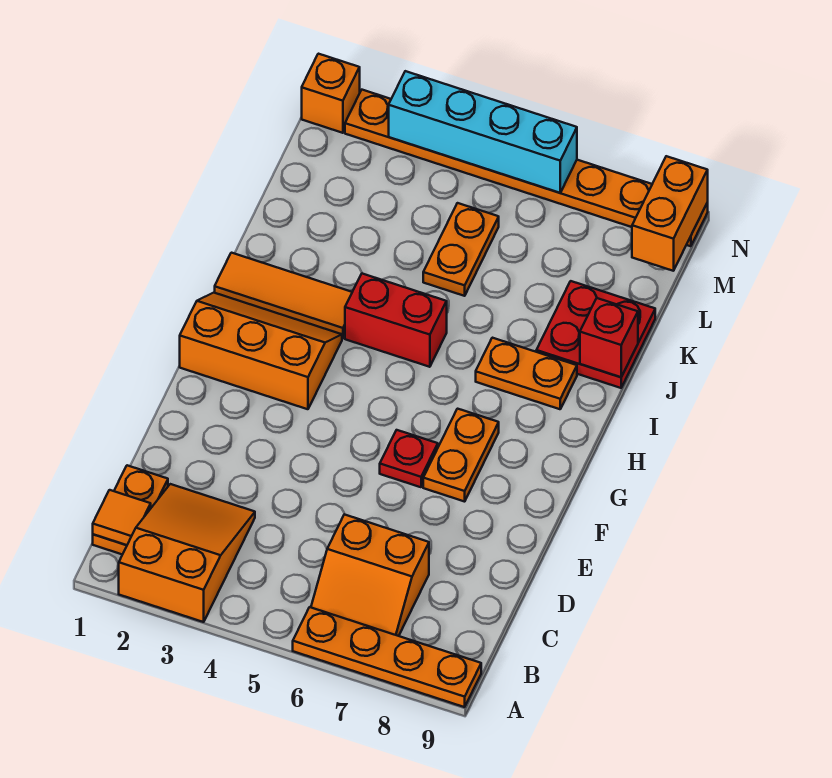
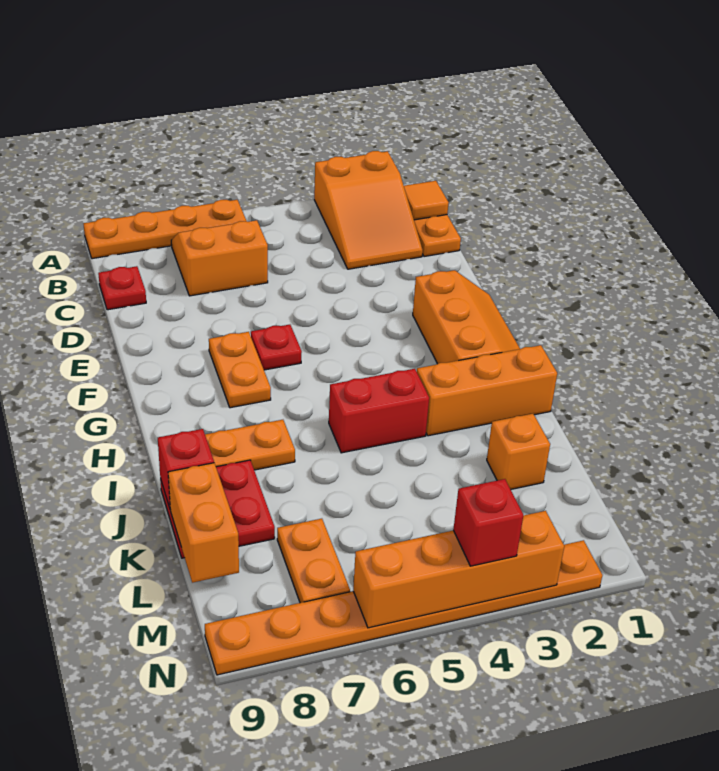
none -> red plate C9 level 1
orange slope G1:H3 level 1 top G -> orange slope F1:H2 level 1 top 2
orange tile I1:I3 level 1 -> orange brick I1:I3 level 1
orange plate K5:L5 level 1 -> orange plate L7:M7 level 1
orange brick M9:N9 level 2 -> orange brick K9:L9 level 2
orange brick N1 level 1 -> orange brick K2 level 1
cyan brick N3:N6 level 2 -> orange brick N3:N6 level 2
none -> red brick N4 level 3

